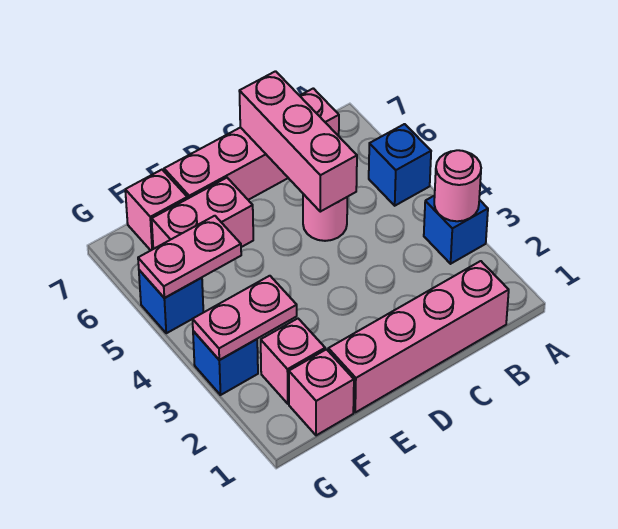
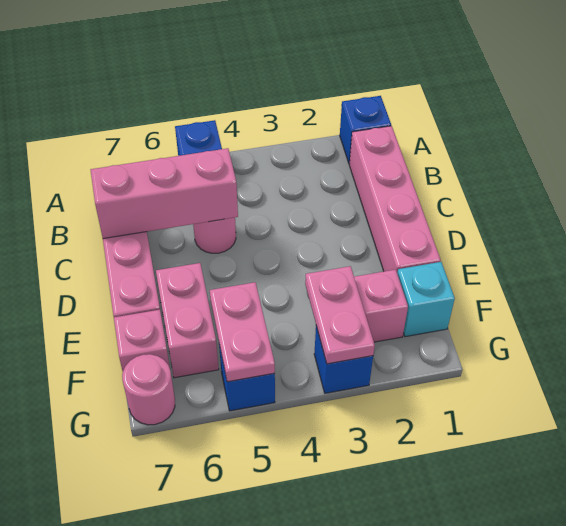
blue brick A3 level 1 -> blue brick A1 level 1
pink round brick A3 level 2 -> pink round brick G7 level 1
pink brick F1 level 1 -> cyan brick F1 level 1

